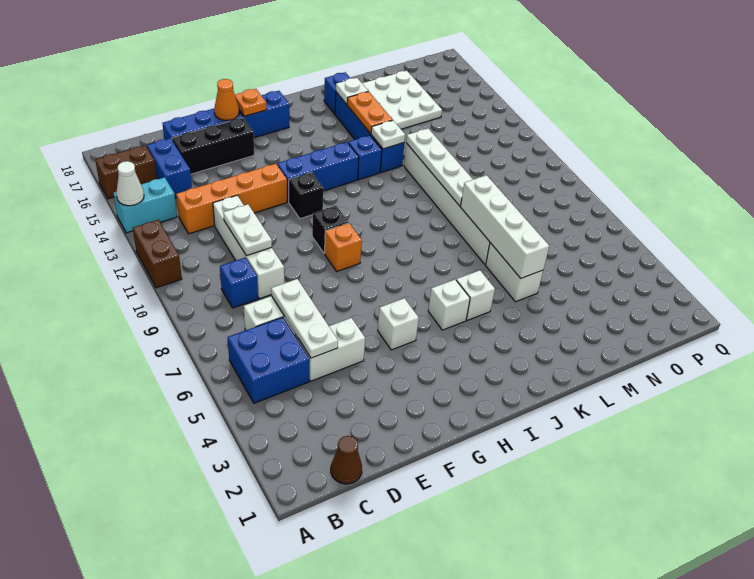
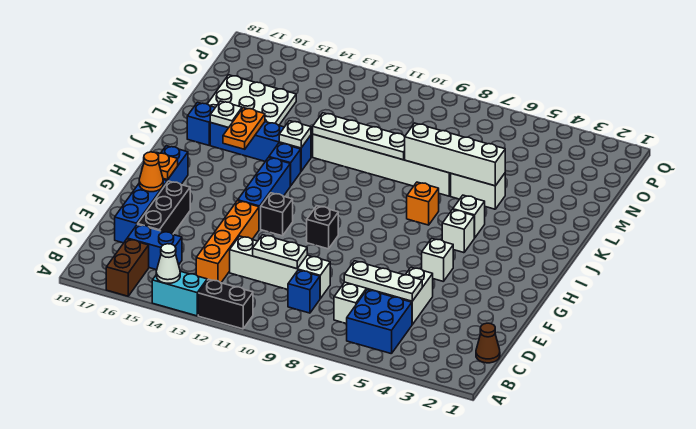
brown brick A11:A12 level 1 -> black brick A11:A12 level 1
cyan brick A14:B14 level 1 -> cyan brick A13:A14 level 1
orange brick G9 level 1 -> orange brick J7 level 1
orange plate K14:K15 level 2 -> orange plate J15:K15 level 2

